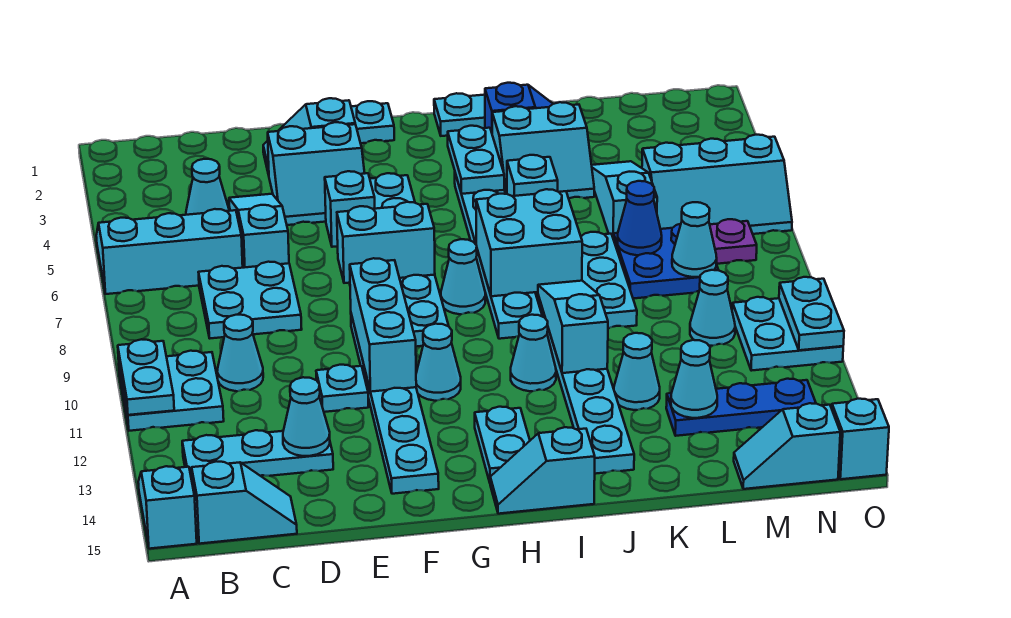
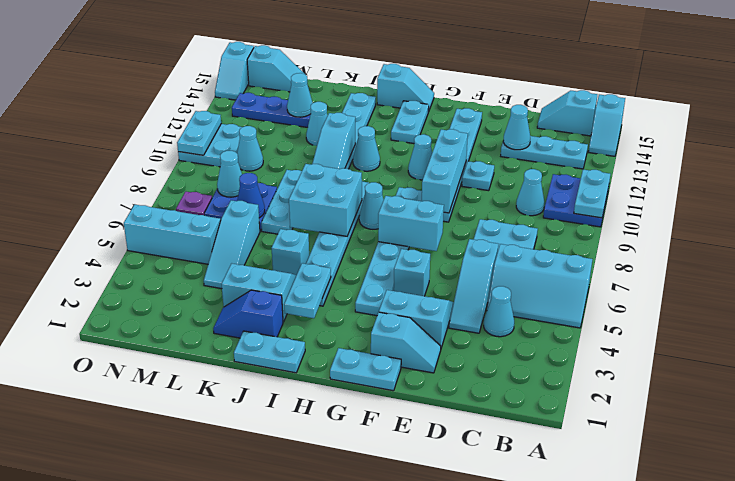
cyan plate A10:B11 level 1 -> blue plate A10:B11 level 1

